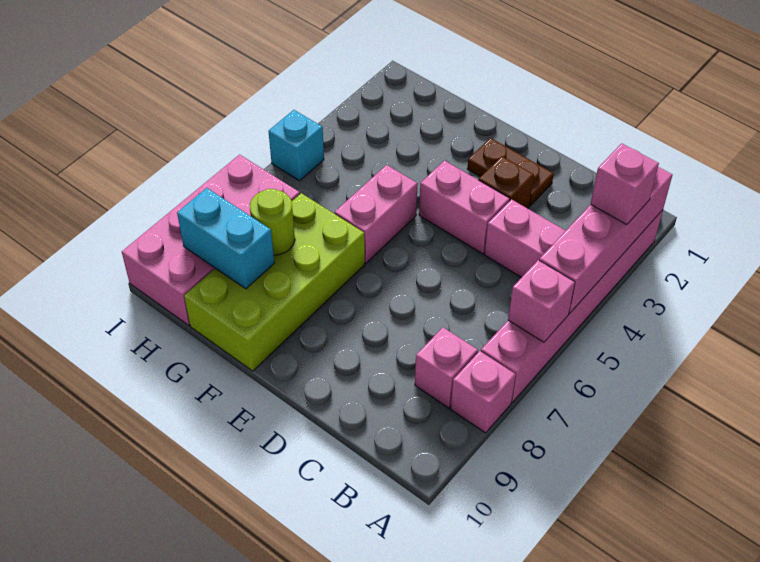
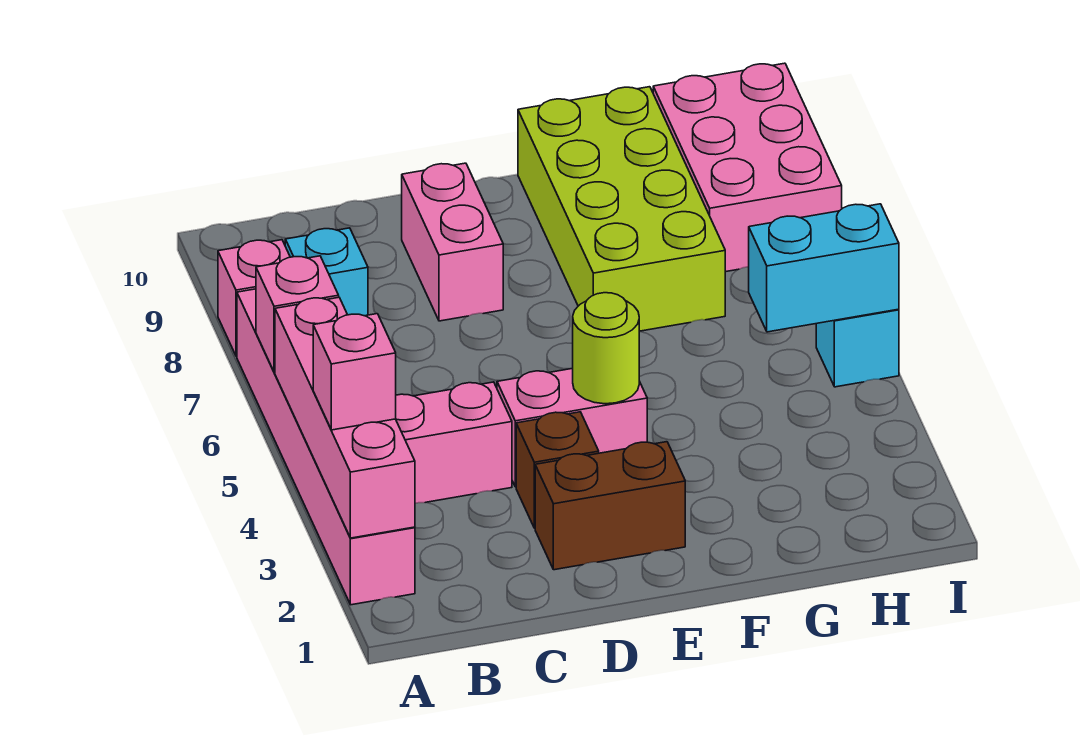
pink brick B8 level 1 -> cyan brick B8 level 1
brown plate D2:E2 level 1 -> brown brick D2:E2 level 1
pink brick F5:F6 level 1 -> pink brick D8:D9 level 1
lime round brick G8 level 2 -> lime round brick E4 level 2
cyan brick G9:H9 level 2 -> cyan brick H5:I5 level 2
pink brick H7:I10 level 1 -> pink brick H8:I10 level 1

